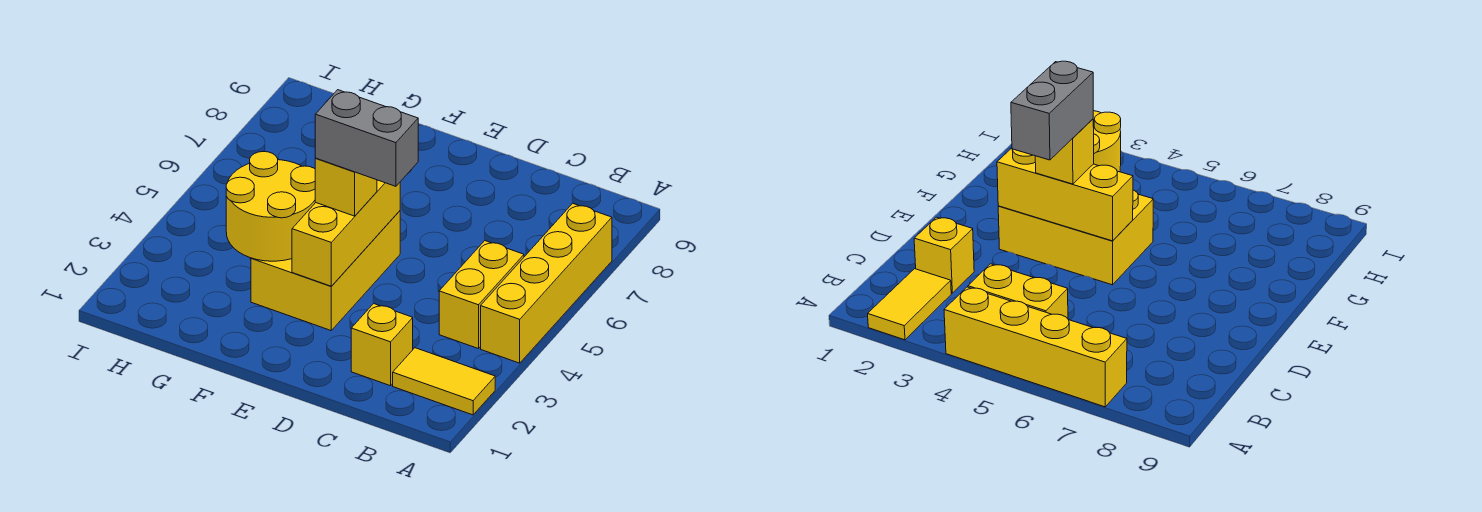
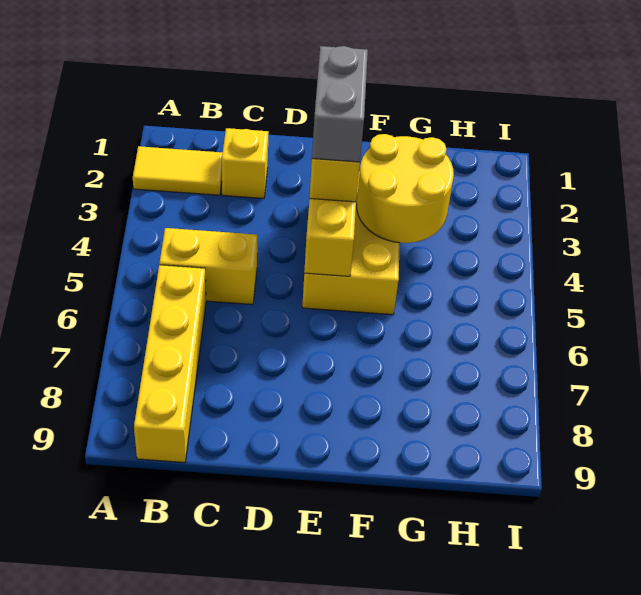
yellow brick A4:A7 level 1 -> yellow brick B6:B9 level 1
yellow brick B4:B5 level 1 -> yellow brick B5:C5 level 1
grey brick D4:E4 level 4 -> grey brick E3:E4 level 4

